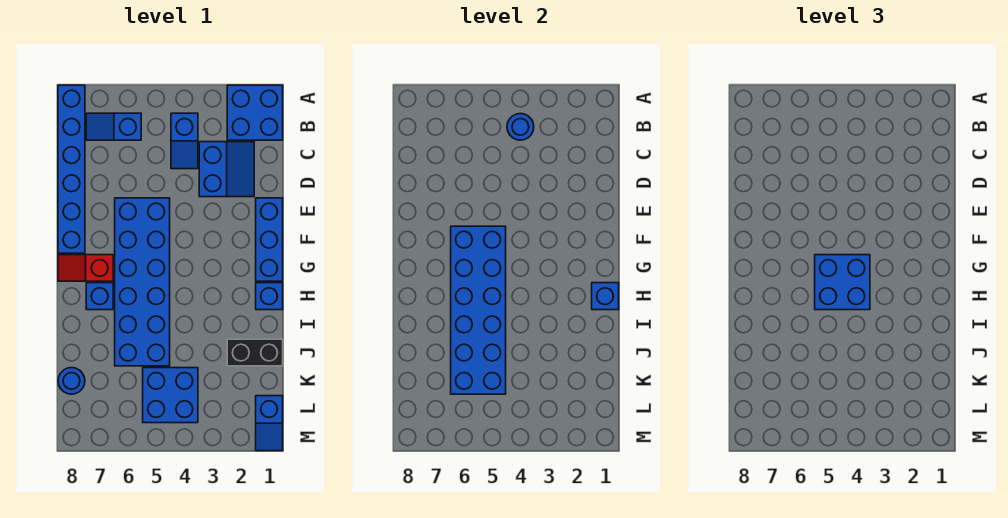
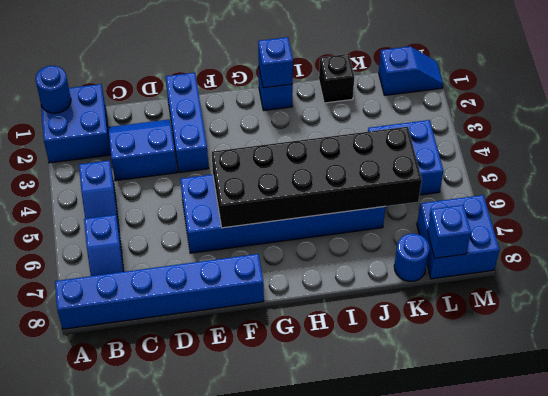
blue slope B4:C4 level 1 top B -> blue slope B4:B5 level 1 top 4
blue round brick B4 level 2 -> blue round brick A1 level 2
blue brick E1:G1 level 1 -> blue brick E1:E3 level 1
blue brick F5:K6 level 2 -> black brick F5:K6 level 2
blue brick G4:H5 level 3 -> blue brick L7:M8 level 1
red slope G7:G8 level 1 top 7 -> none
blue brick H7 level 1 -> blue brick L8 level 2
black brick J1:J2 level 1 -> black brick J1 level 1

